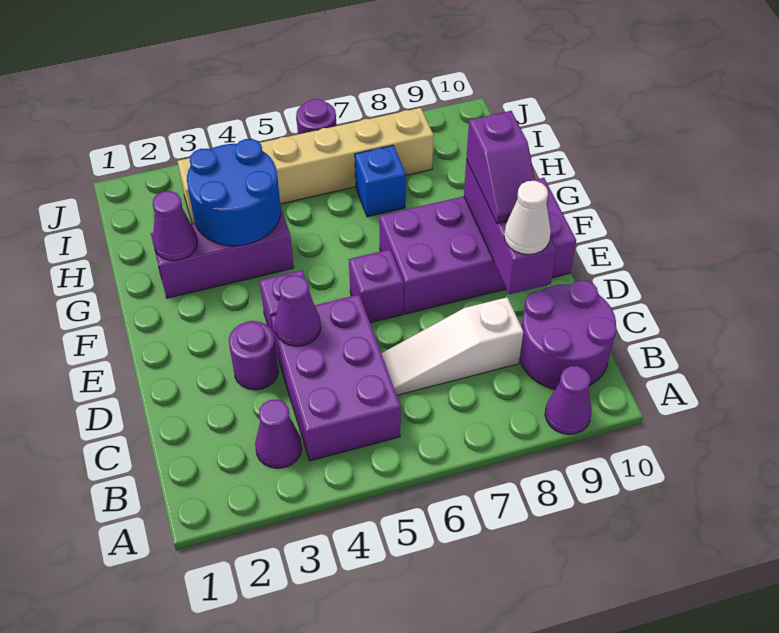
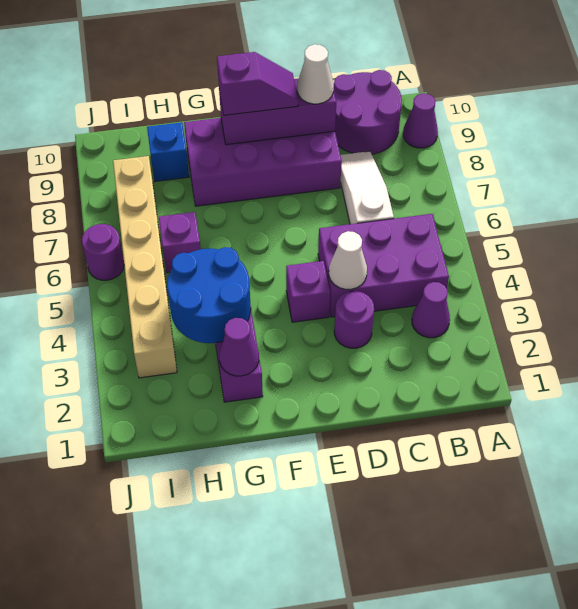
white slope C6:C8 level 1 top 8 -> white slope C6:C8 level 1 top 6
purple cone D4 level 2 -> white cone D4 level 2
purple brick E6 level 1 -> purple brick H6 level 1
purple brick E7:F10 level 1 -> purple brick D8:G9 level 1
blue brick H7 level 1 -> blue brick H9 level 1

